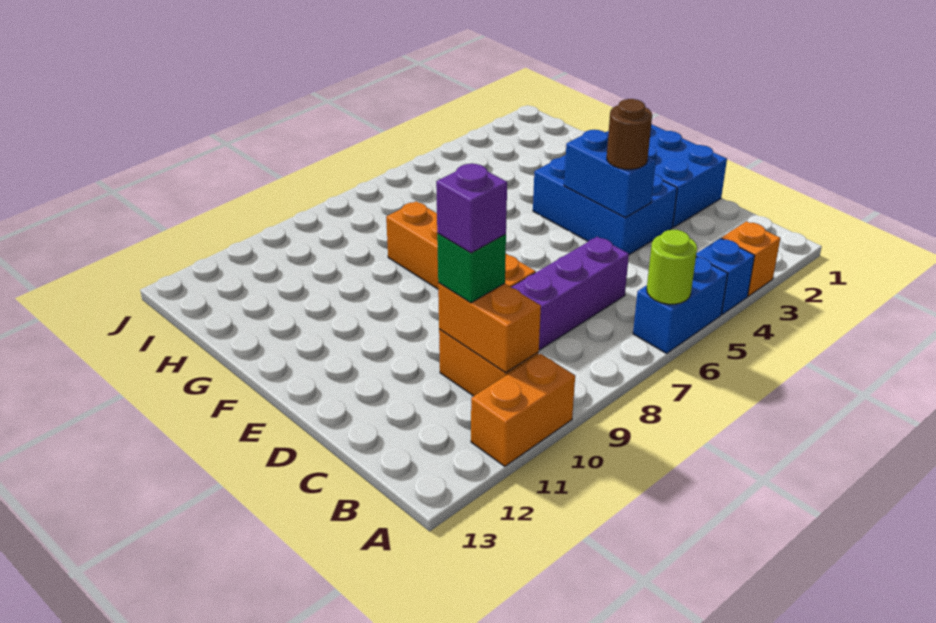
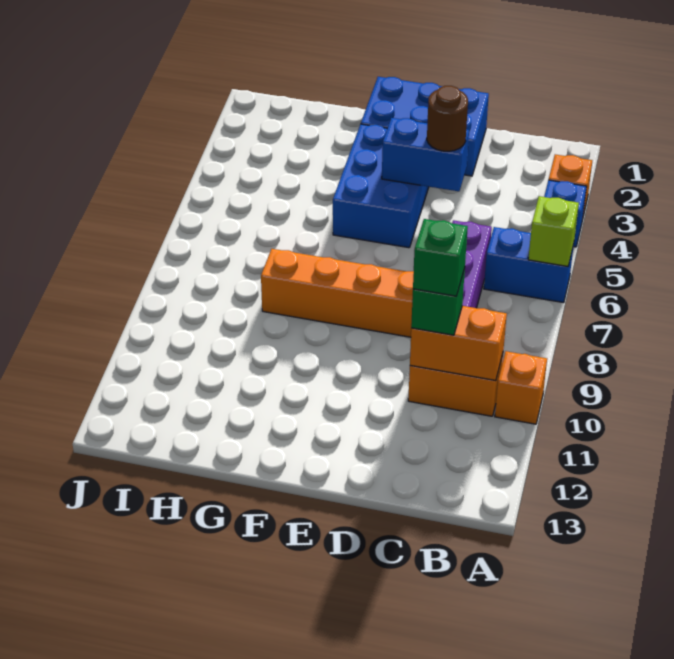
blue brick A5:A6 level 1 -> blue brick A6:B6 level 1
lime round brick A6 level 2 -> lime brick A6 level 2
orange brick A10:A11 level 1 -> orange brick A10 level 1
purple brick C10 level 4 -> green brick C10 level 4
blue brick D3:F4 level 1 -> blue brick E3:F5 level 1

